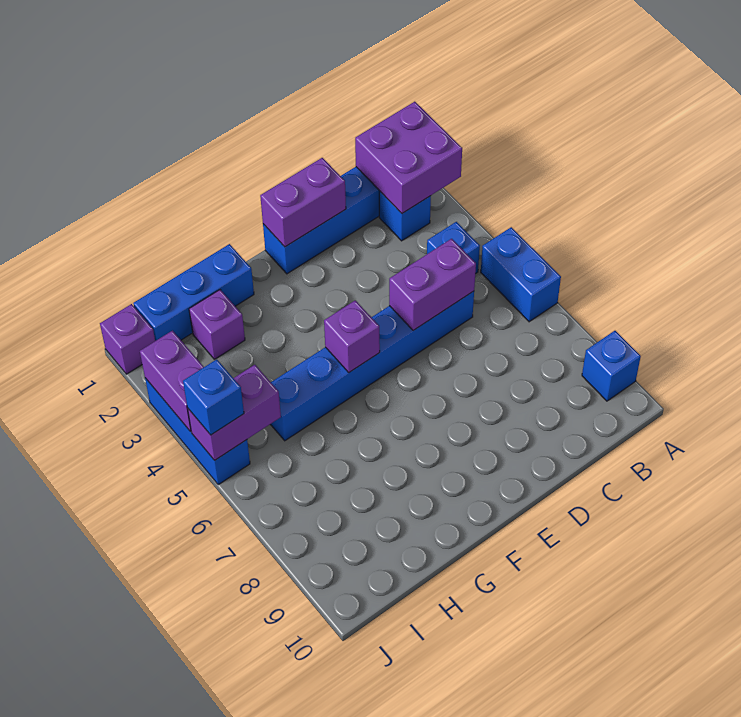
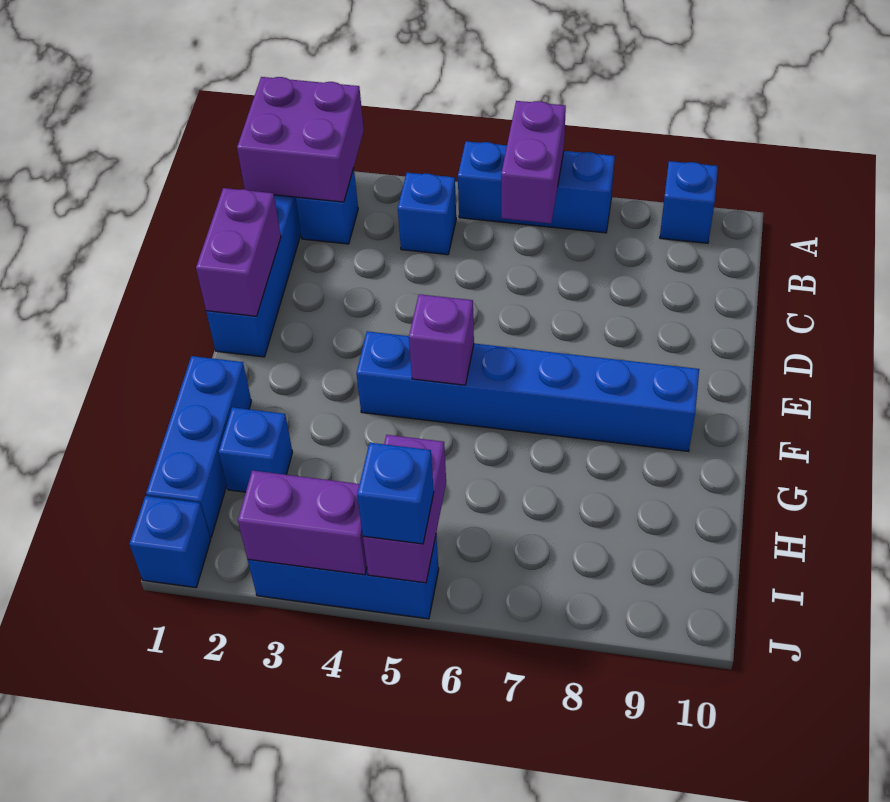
blue brick A5:A6 level 1 -> blue brick A5:A7 level 1
blue brick C5:H5 level 1 -> blue brick F4:F9 level 1
purple brick C5:D5 level 2 -> purple brick A6:B6 level 2
purple brick H2 level 1 -> blue brick H2 level 1
purple brick J1 level 1 -> blue brick J1 level 1

